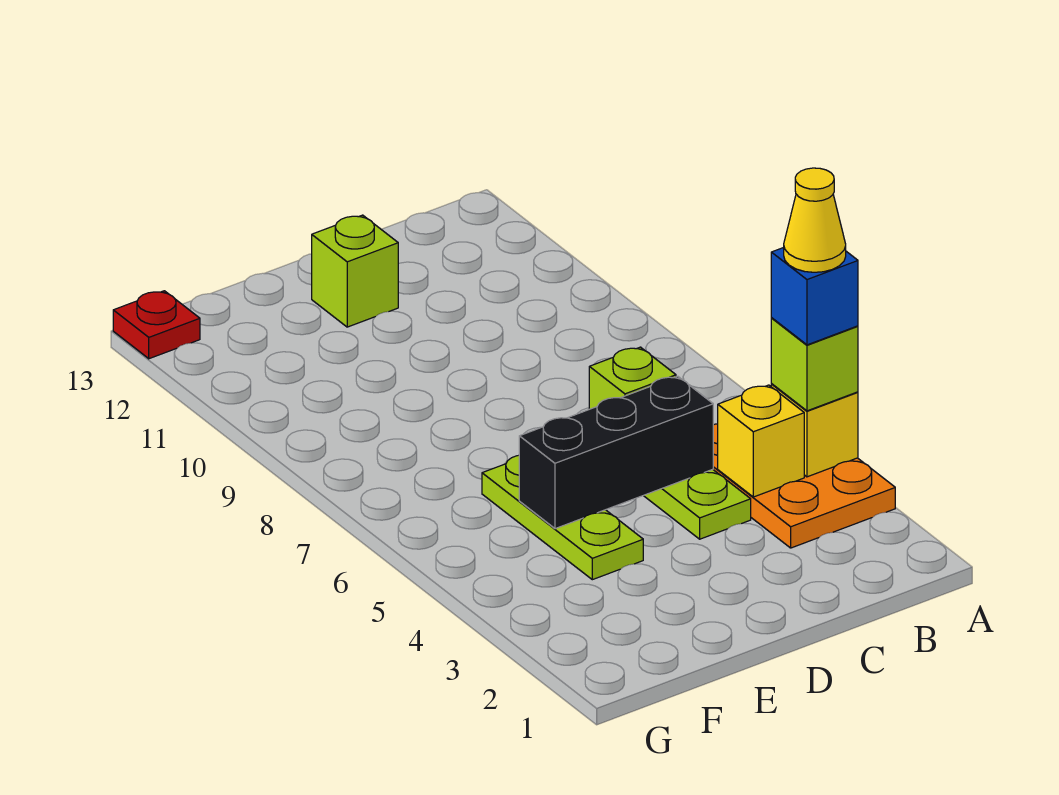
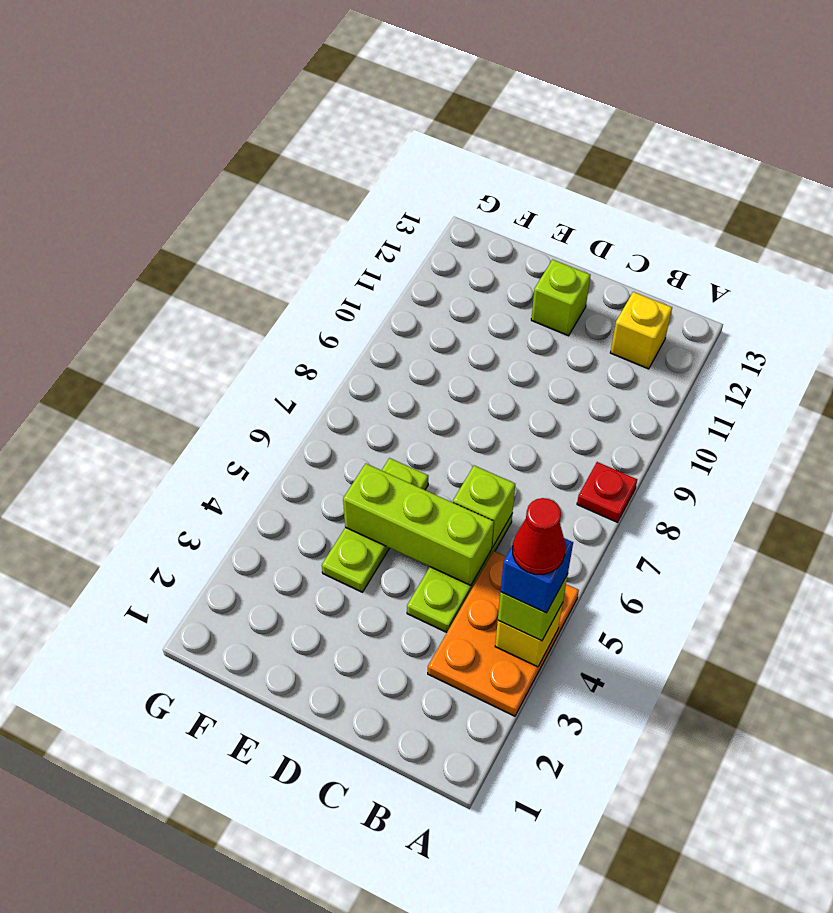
yellow cone A4 level 5 -> red cone A4 level 5
yellow brick B4 level 2 -> yellow brick B12 level 1
black brick C5:E5 level 2 -> lime brick C5:E5 level 2
red plate G13 level 1 -> red plate A8 level 1

